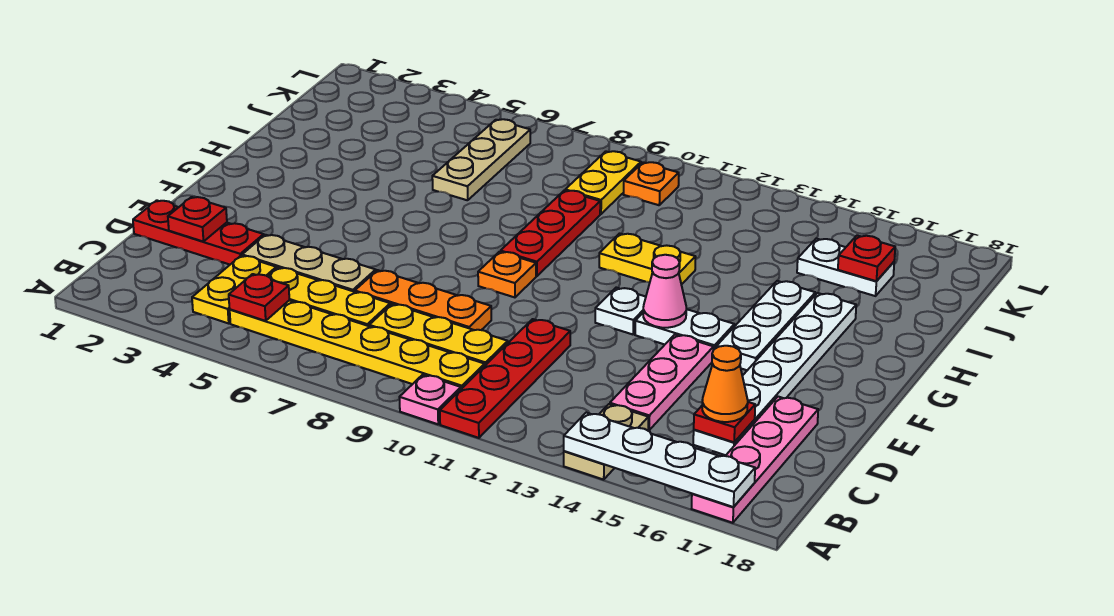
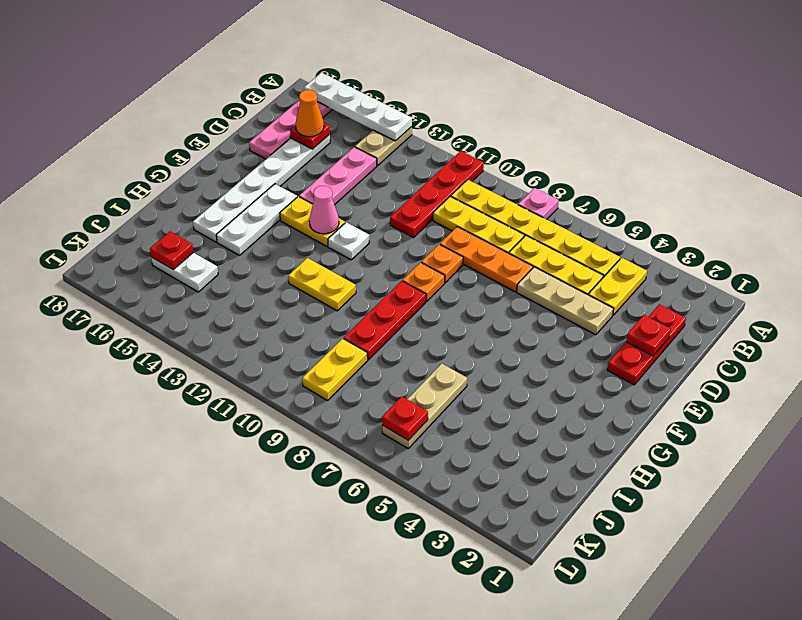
pink plate A10 level 1 -> pink plate A8 level 1
red plate B5 level 2 -> red plate K6 level 2
red plate D1:D3 level 1 -> red plate C2:E2 level 1
white plate F13:F14 level 1 -> yellow plate F13:F14 level 1
orange plate K10 level 1 -> orange plate E9 level 1

